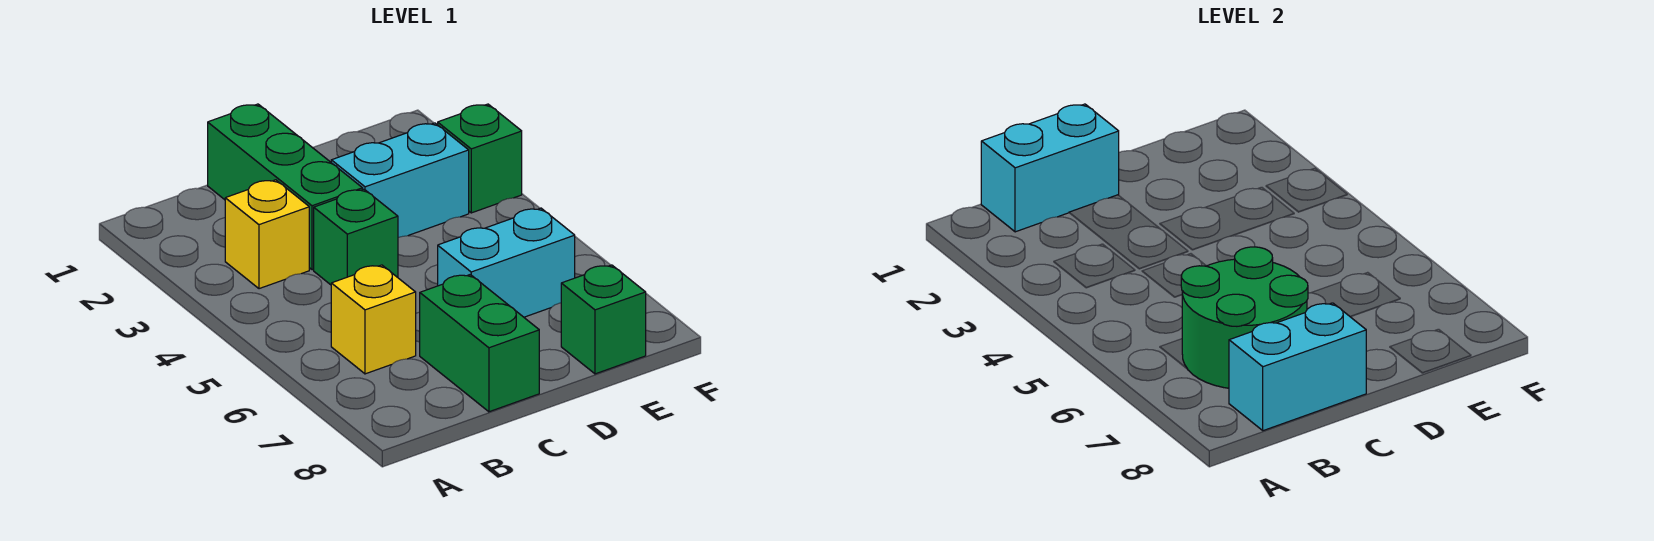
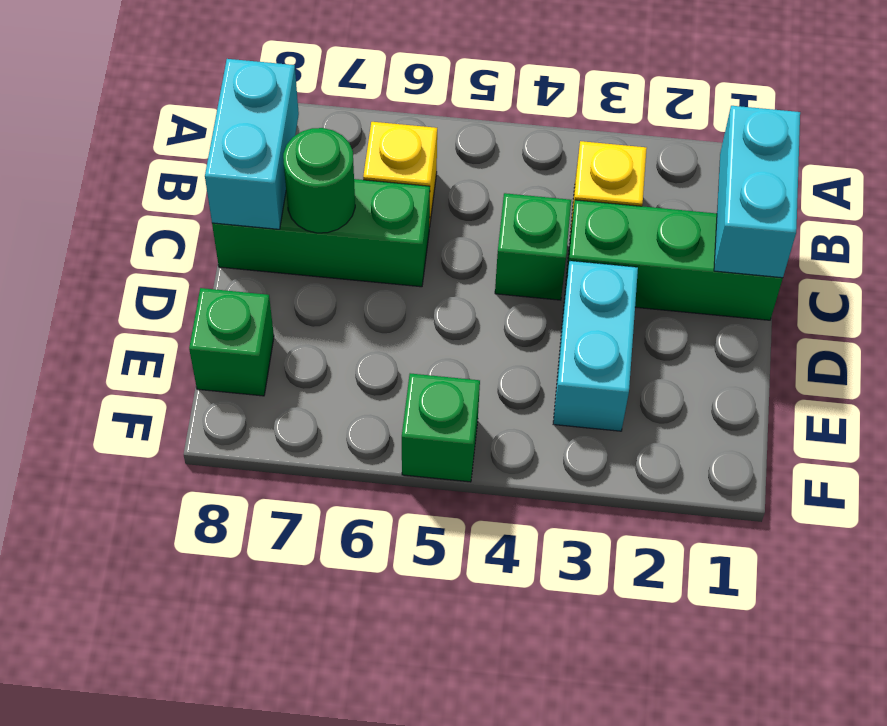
green round brick B6:C7 level 2 -> green round brick C7 level 2
green brick C7:C8 level 1 -> green brick C6:C8 level 1
cyan brick D6:E6 level 1 -> none
green brick F3 level 1 -> green brick F5 level 1

